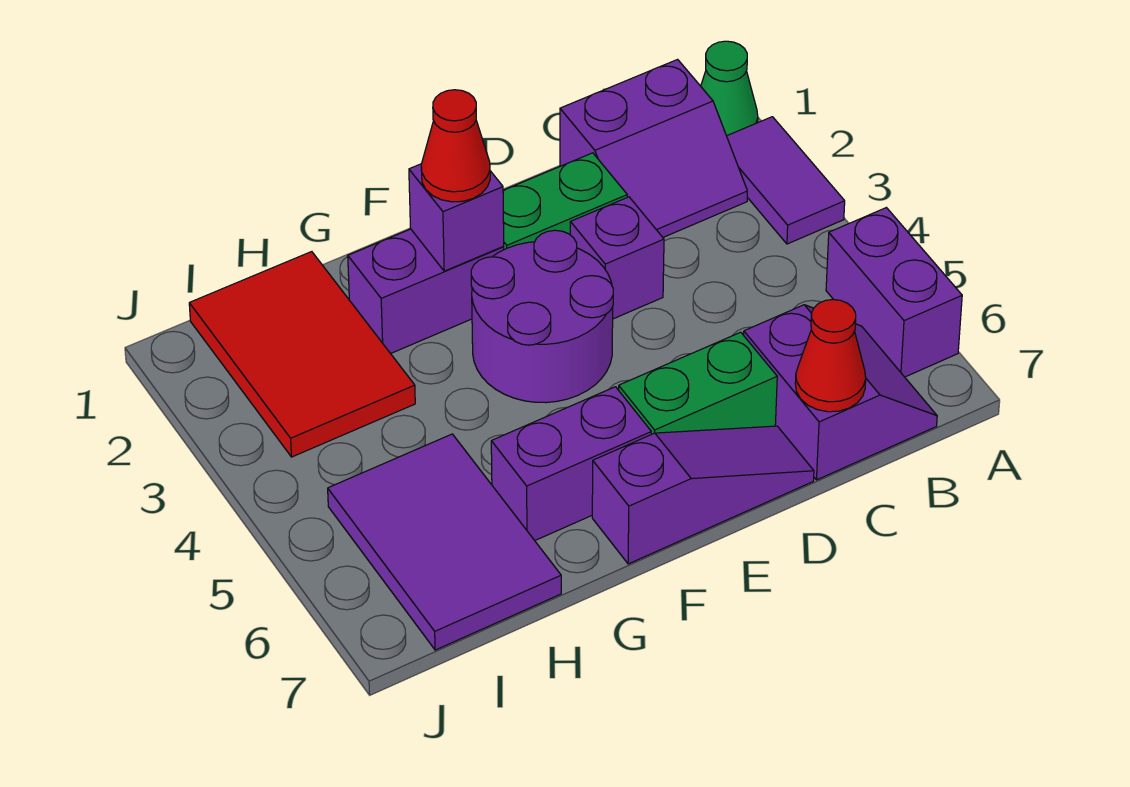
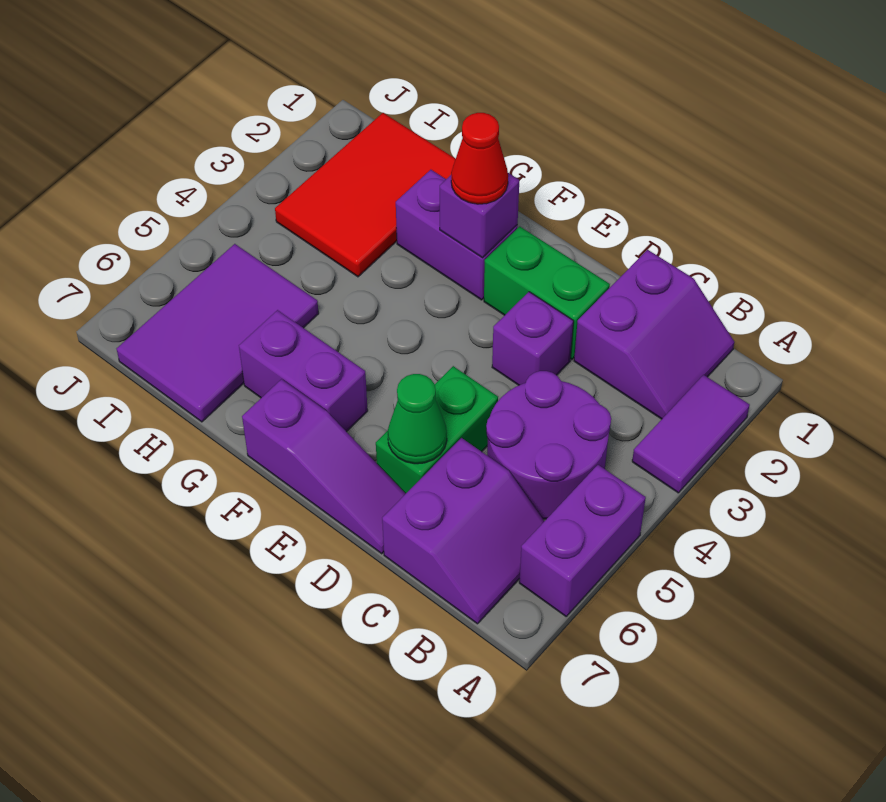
green cone A1 level 1 -> green cone D6 level 2
purple slope B1:C2 level 1 top 1 -> purple slope B1:C2 level 1 top C
red cone C7 level 2 -> none
green brick D6:E6 level 1 -> green brick D5:D6 level 1
purple round brick E3:F4 level 1 -> purple round brick B4:C5 level 1

